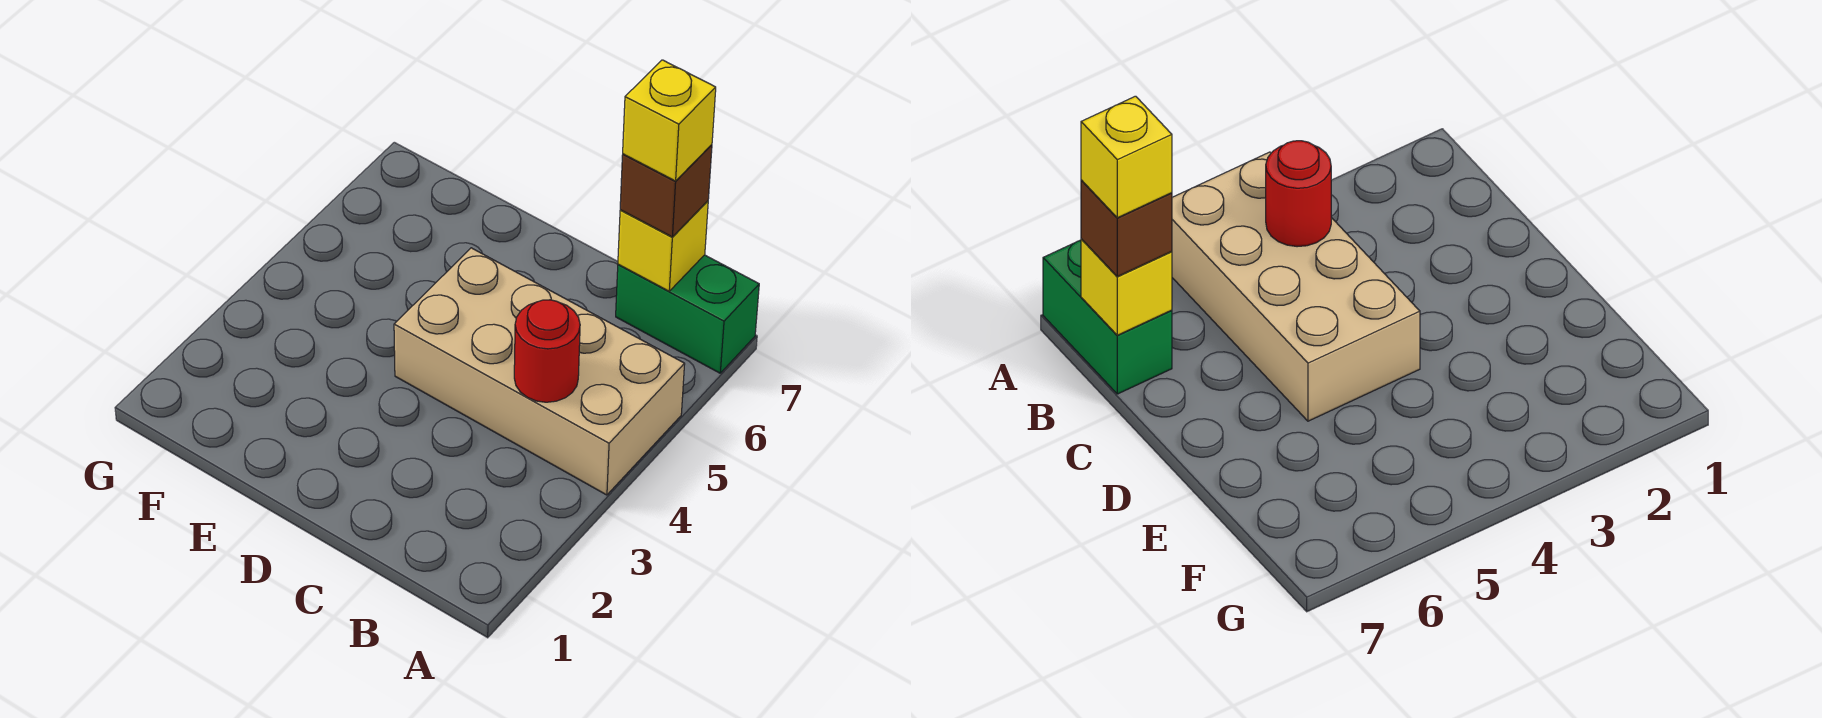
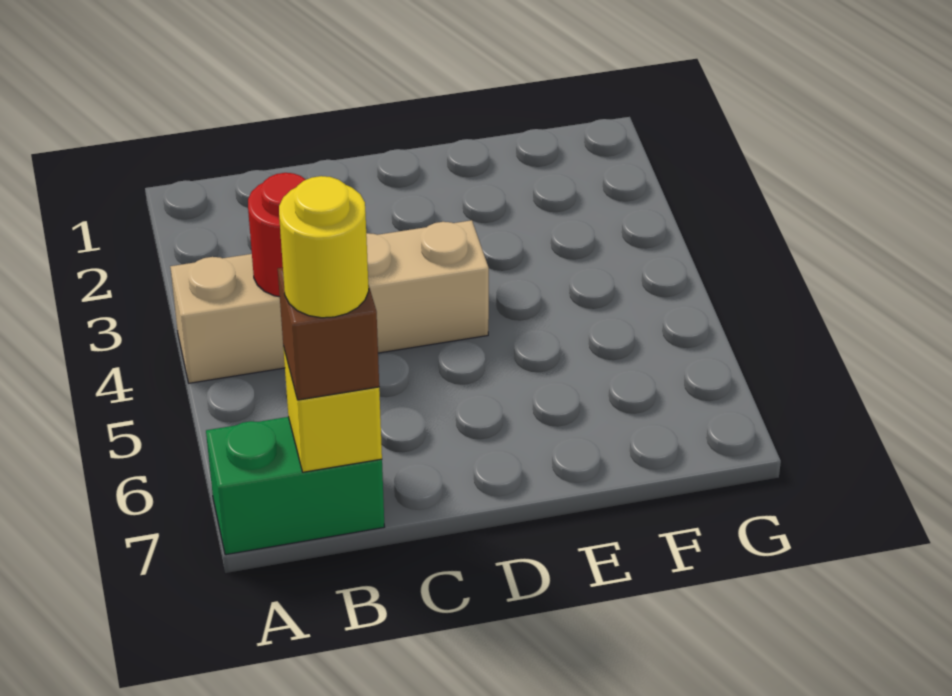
tan brick A4:D5 level 1 -> tan brick A4:D4 level 1
yellow brick B7 level 4 -> yellow round brick B7 level 4

